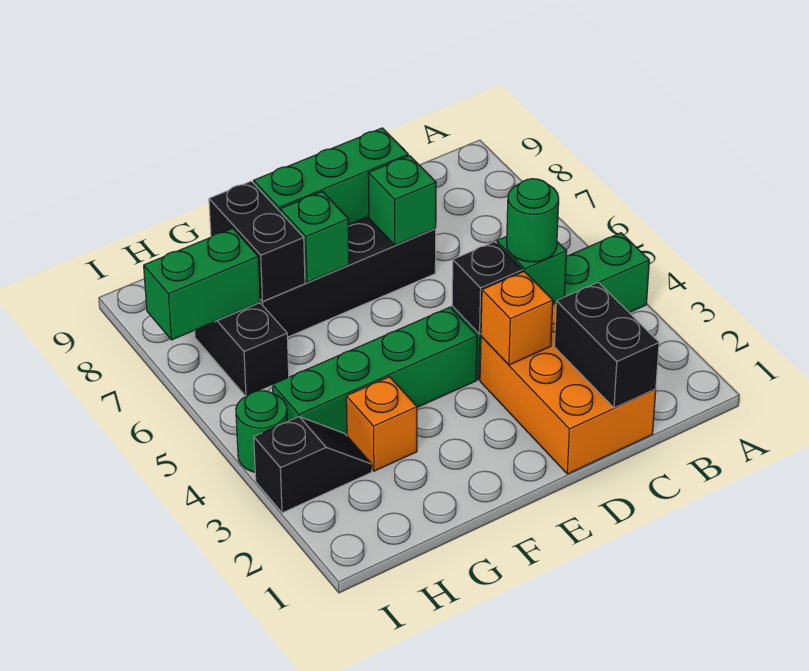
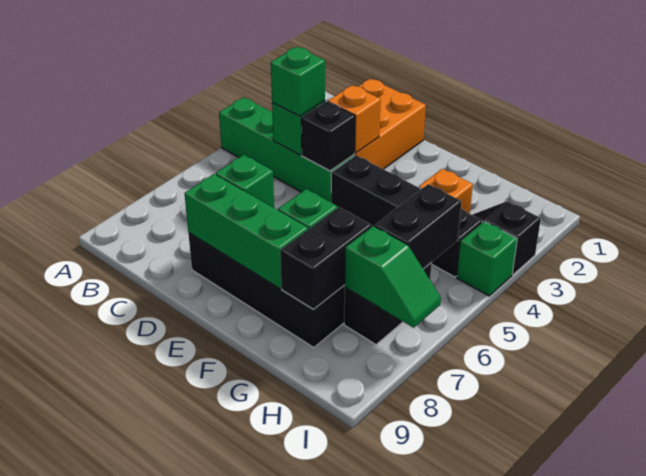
black brick C1:C2 level 2 -> black brick H5:H6 level 2
green round brick C4 level 3 -> green brick C4 level 3
green brick E4:H4 level 1 -> black brick E4:H4 level 1
green brick H7:I7 level 2 -> green slope H7:I7 level 2 top H
green round brick I4 level 1 -> green brick I4 level 1

